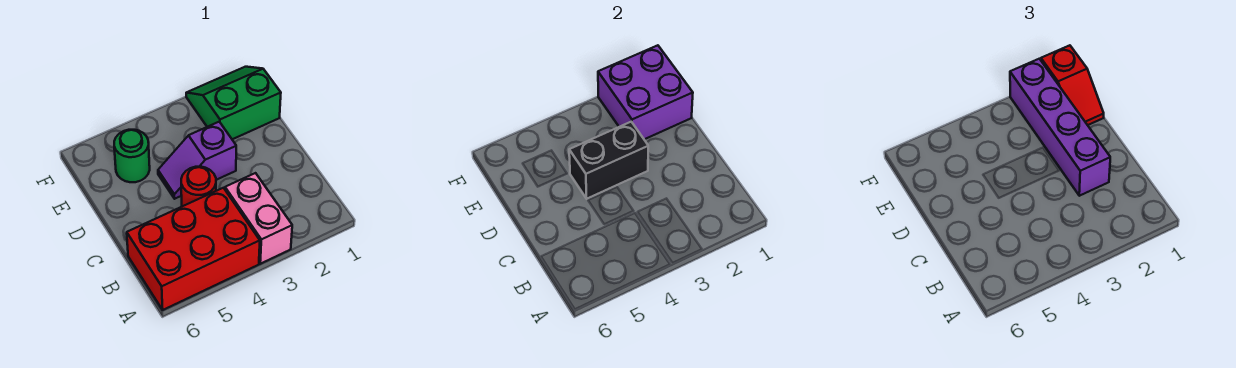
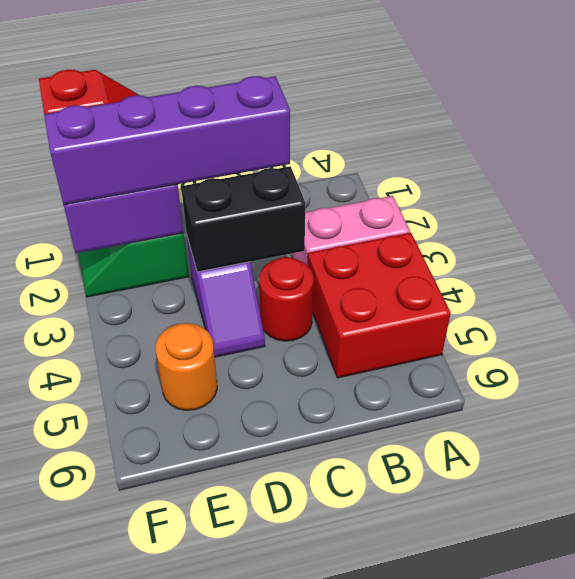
red brick A4:B6 level 1 -> red brick A4:B5 level 1
black brick D3:D4 level 2 -> black brick C3:D3 level 2
green round brick E5 level 1 -> orange round brick E5 level 1

